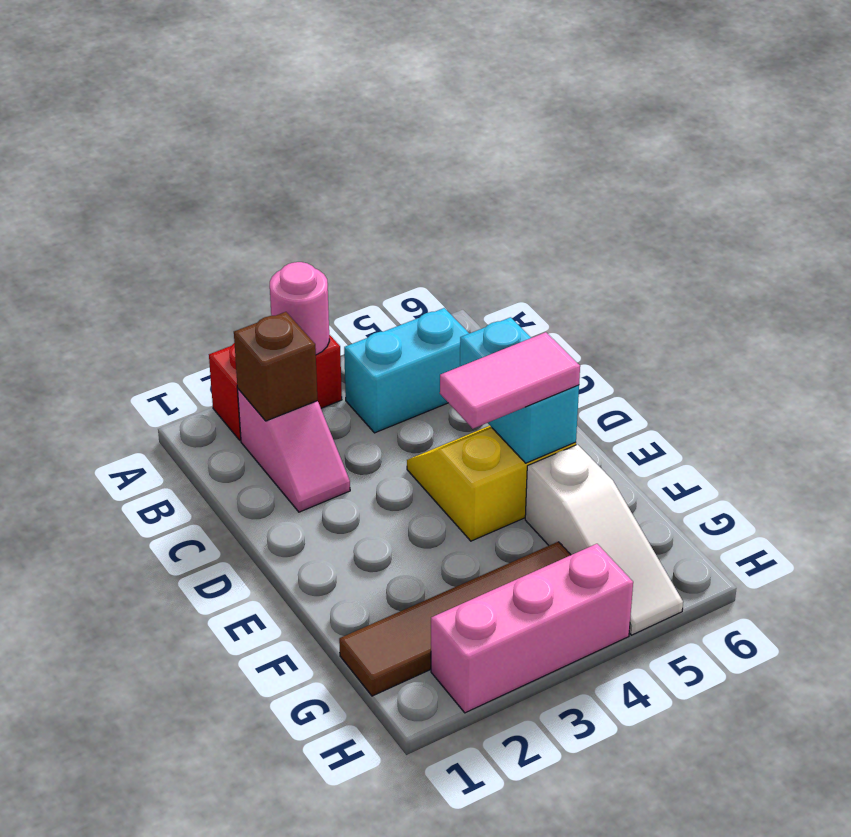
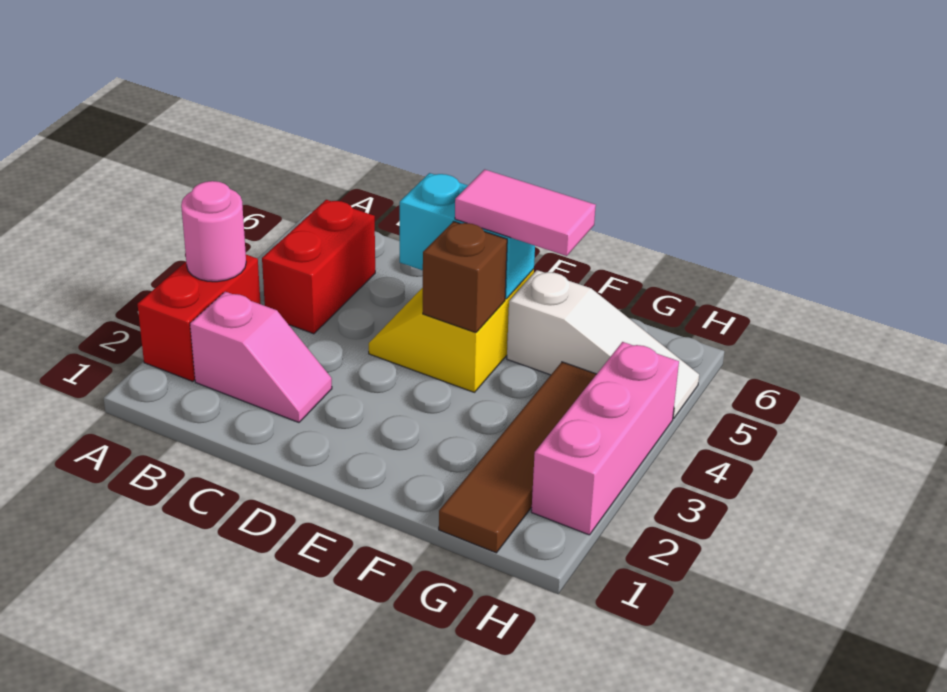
brown brick B2 level 2 -> brown brick E4 level 2
cyan brick B4:B5 level 1 -> red brick B4:B5 level 1
pink tile E4:E5 level 3 -> pink tile E5:F5 level 3

